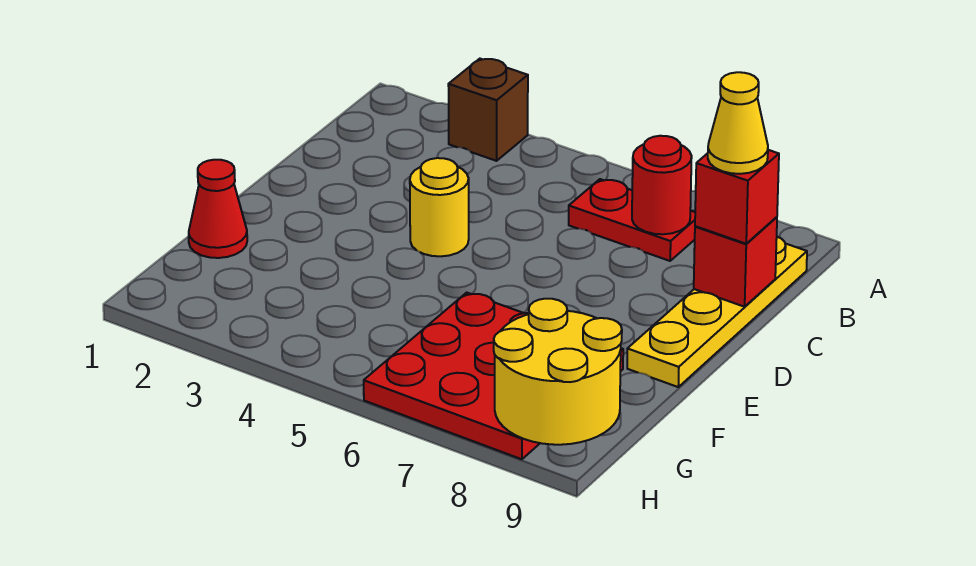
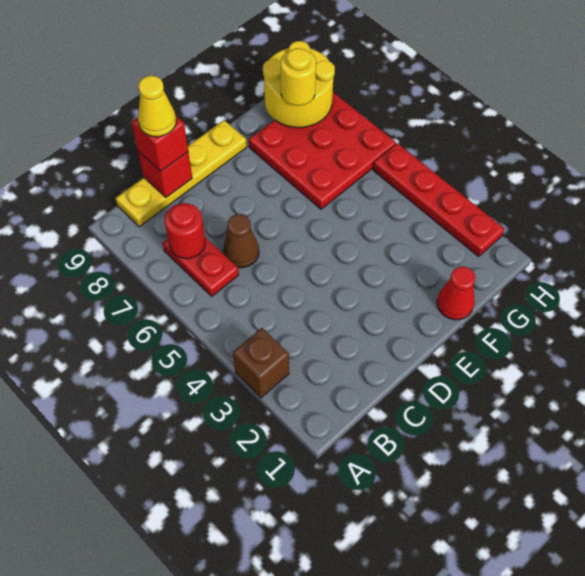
none -> brown cone C6 level 1
yellow round brick D4 level 1 -> yellow round brick G8 level 3
none -> red plate H2:H5 level 1

